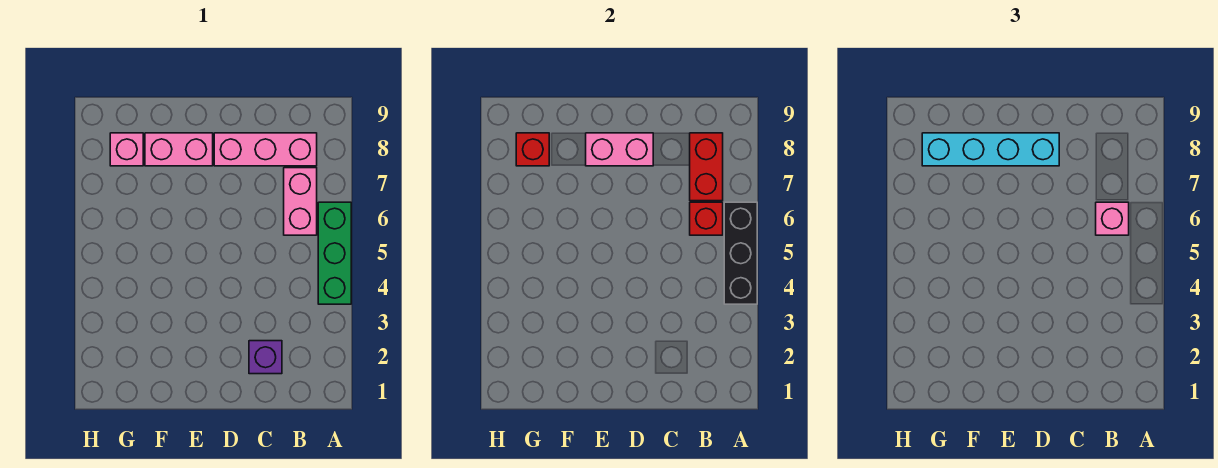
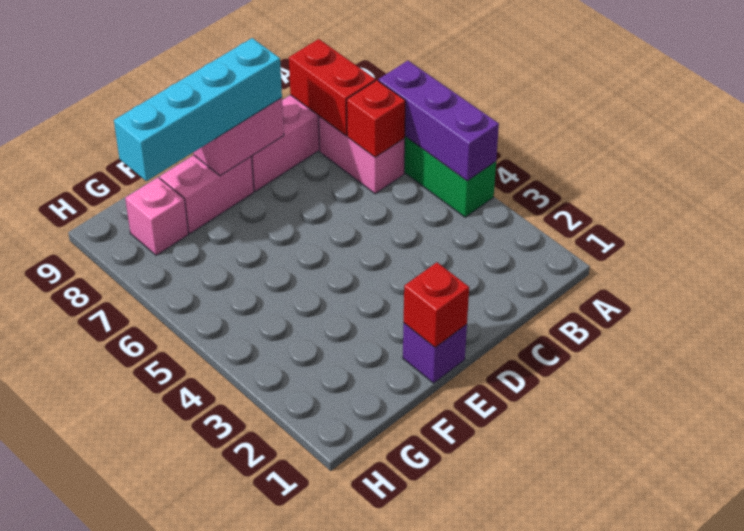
black brick A4:A6 level 2 -> purple brick A4:A6 level 2
pink brick B6 level 3 -> none
purple brick C2 level 1 -> purple brick E1 level 1
red brick G8 level 2 -> red brick E1 level 2

